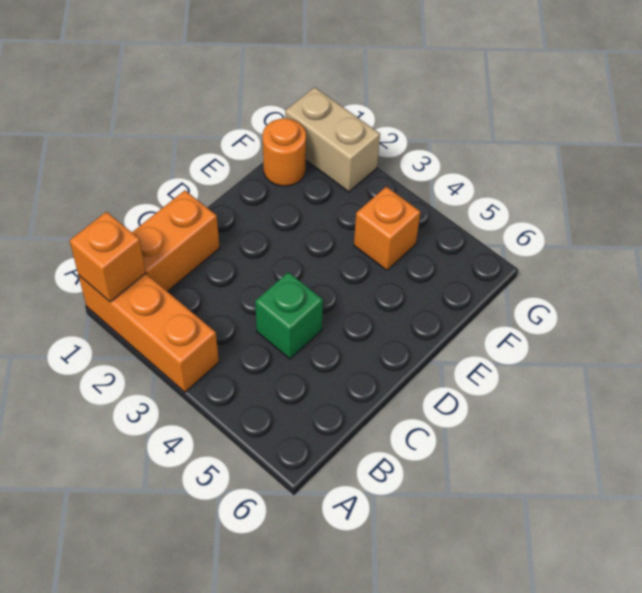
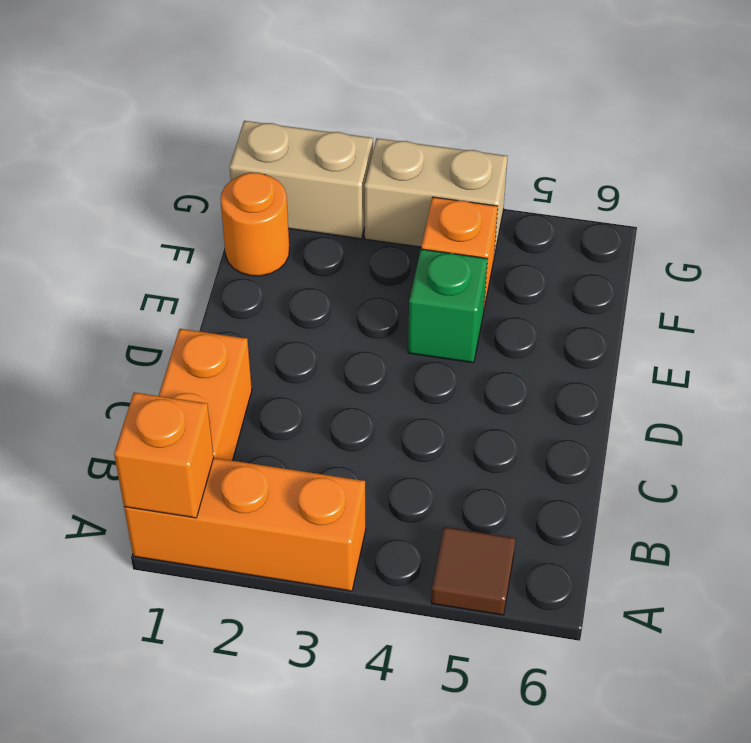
none -> brown tile A5 level 1
green brick C4 level 1 -> green brick E4 level 1
none -> tan brick G3:G4 level 1

